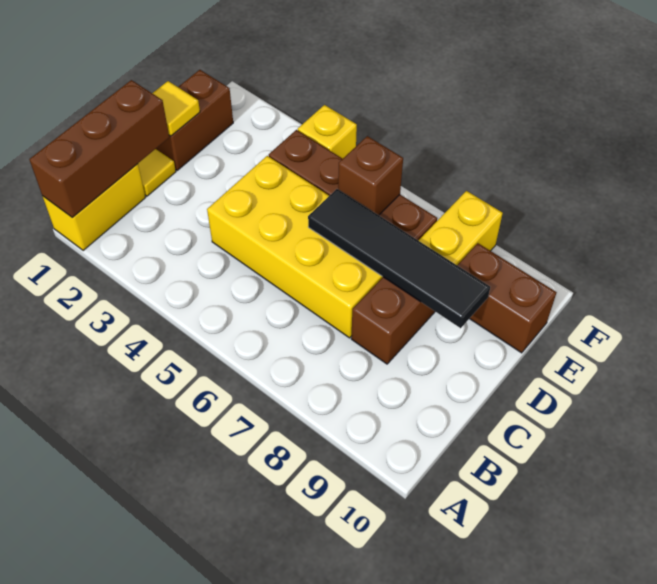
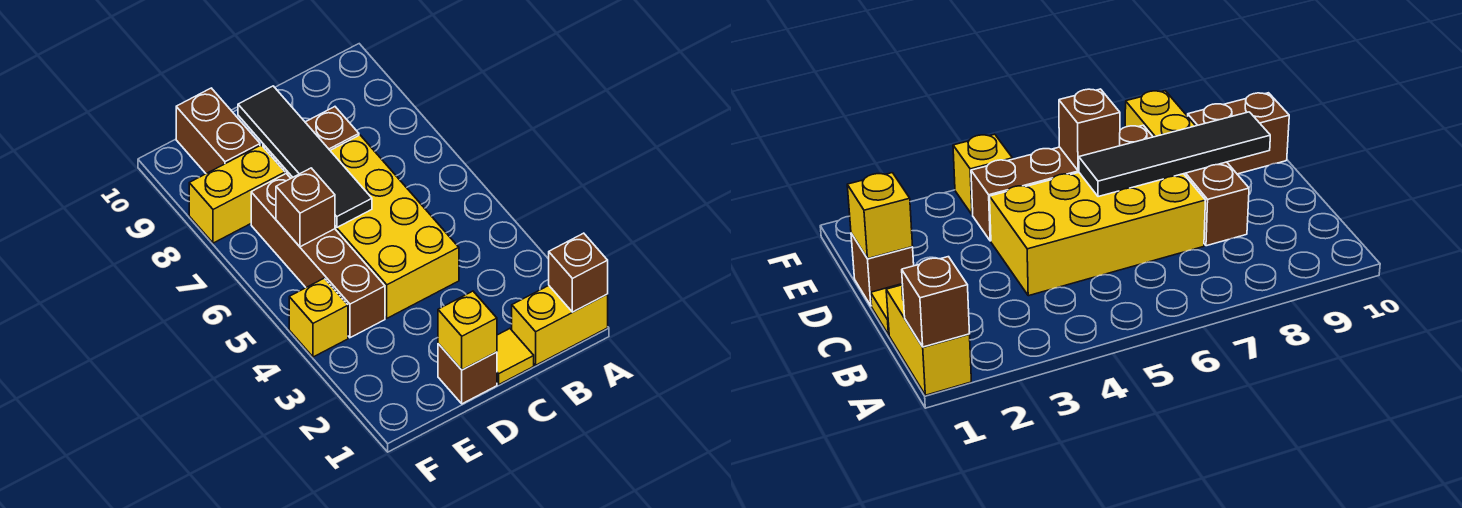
brown brick A1:C1 level 2 -> brown brick A1 level 2
brown brick D1:E1 level 1 -> brown brick D1 level 1
yellow tile D1 level 2 -> yellow brick D1 level 2

